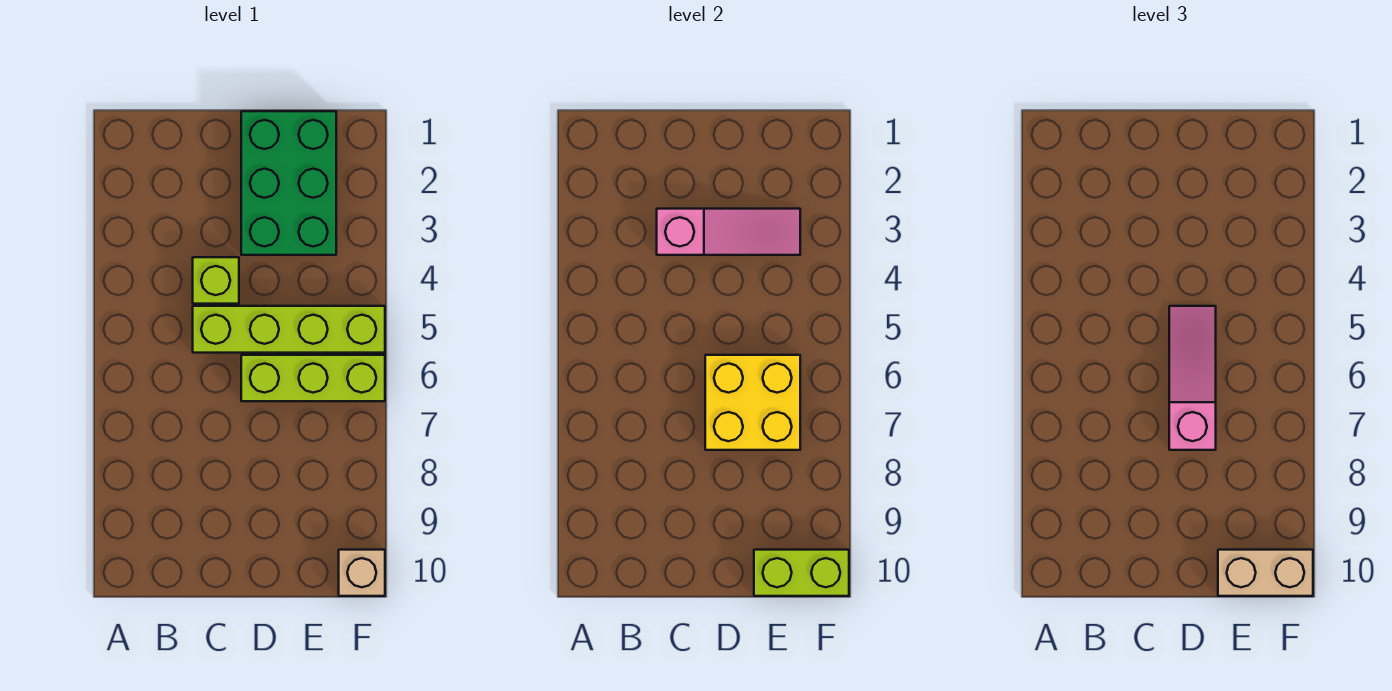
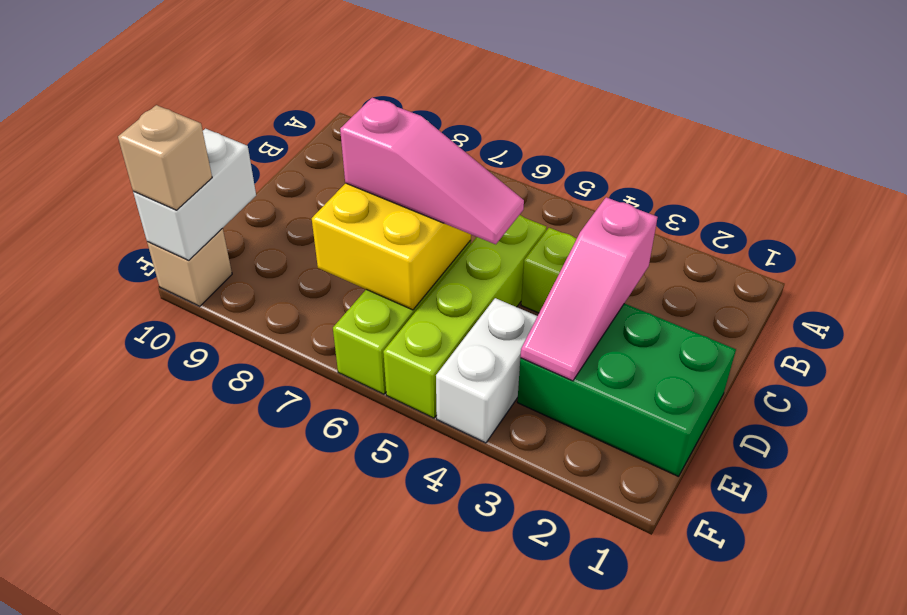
none -> white brick E4:F4 level 1
lime brick E10:F10 level 2 -> white brick E10:F10 level 2
tan brick E10:F10 level 3 -> tan brick F10 level 3

